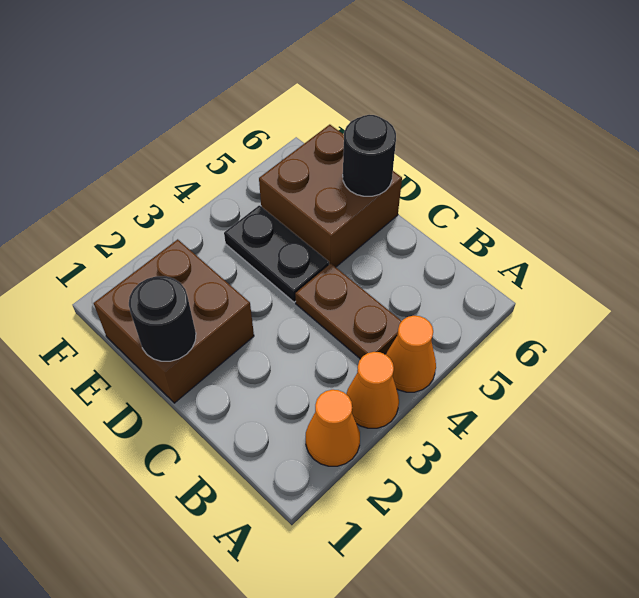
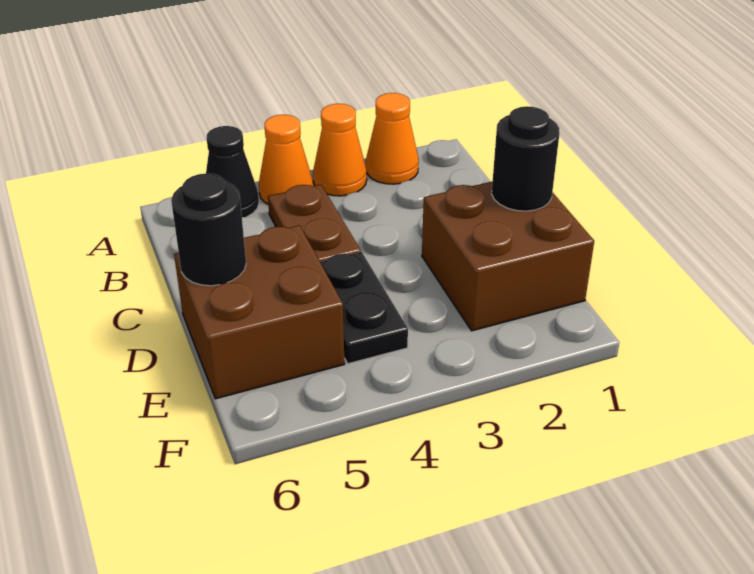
none -> black cone A5 level 1

